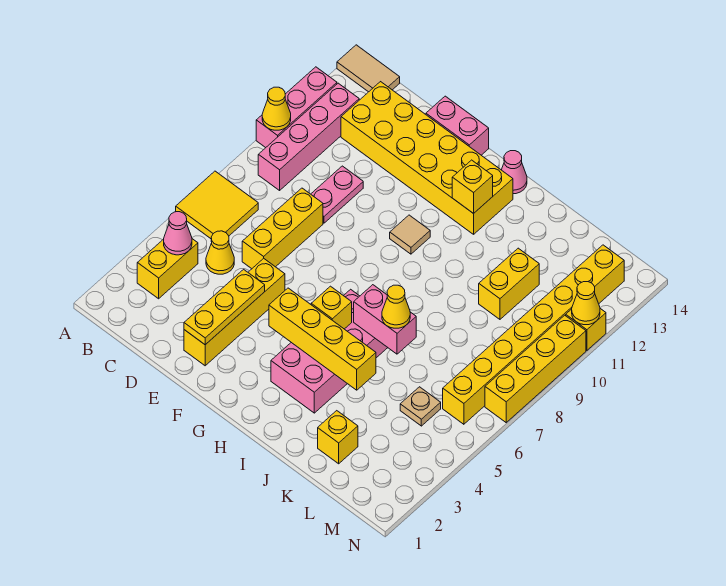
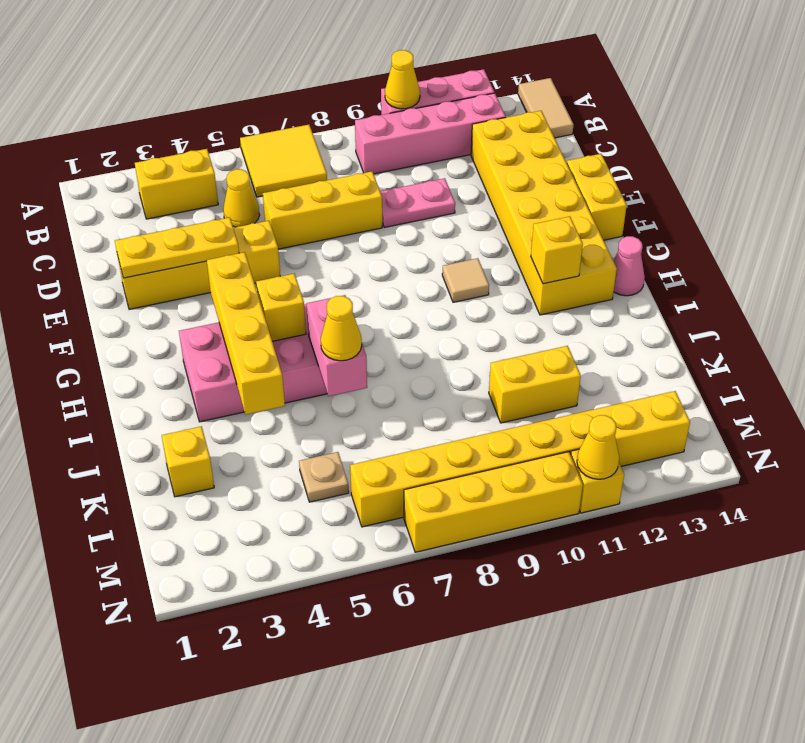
pink cone B4 level 2 -> none
pink brick E14:F14 level 1 -> yellow brick E14:F14 level 1

